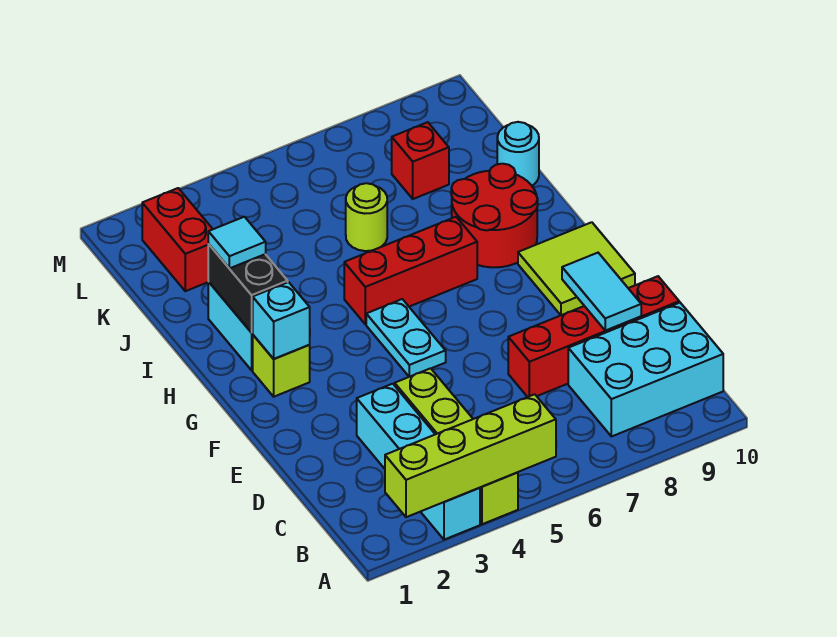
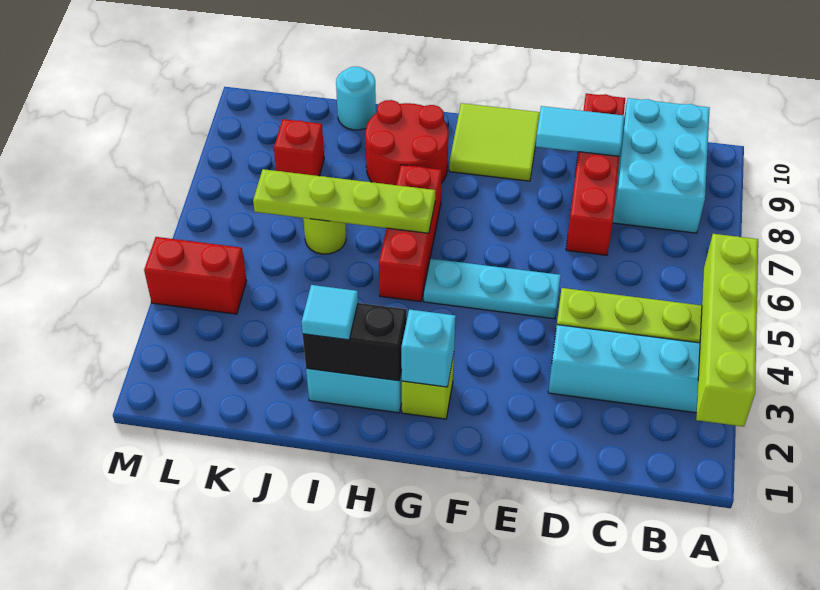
cyan plate F5:G5 level 1 -> cyan plate E5:G5 level 1
none -> lime plate H6:K6 level 2
red brick K2:L2 level 1 -> red brick L4:M4 level 1

